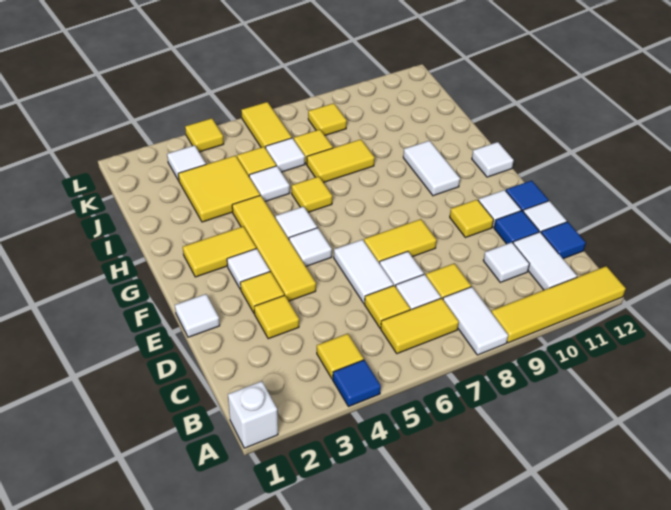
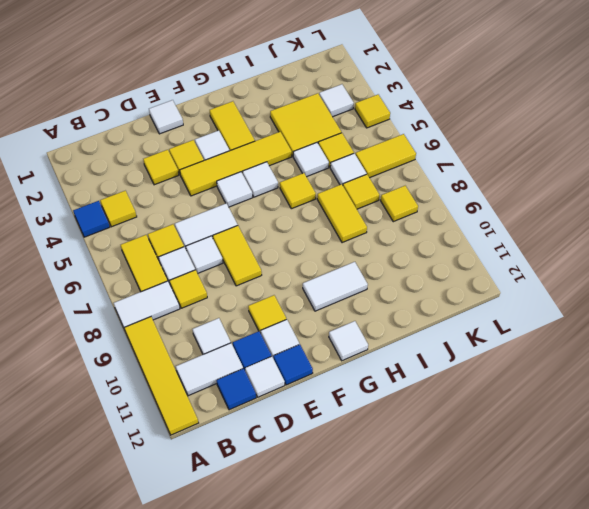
white brick A1 level 1 -> none

